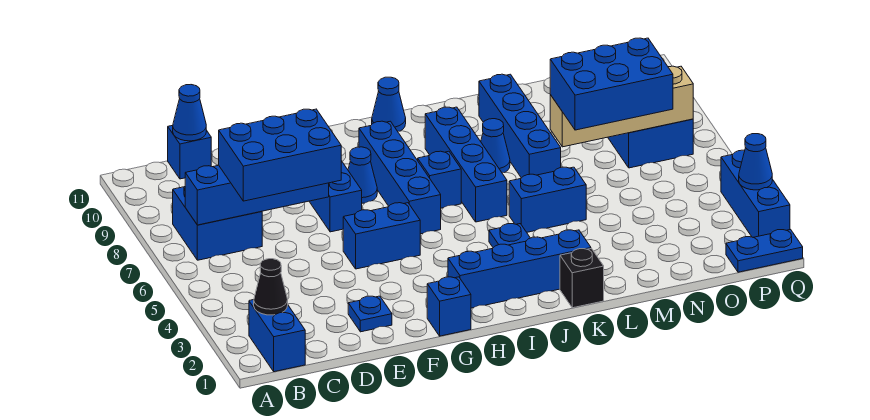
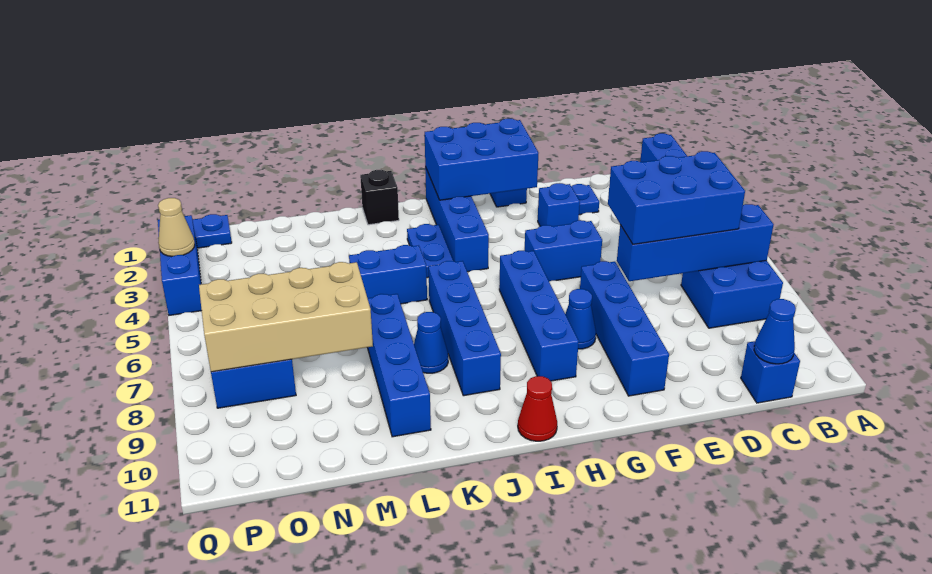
black cone B2 level 2 -> none
blue brick H2:K2 level 1 -> blue brick I1:I4 level 1
blue brick I7 level 1 -> blue brick F3 level 1
blue cone I11 level 1 -> red cone I11 level 1
blue brick M6:O7 level 3 -> blue brick G1:I2 level 2
tan brick M7:P7 level 2 -> tan brick M7:P8 level 2
blue cone Q3 level 2 -> tan cone Q3 level 2

